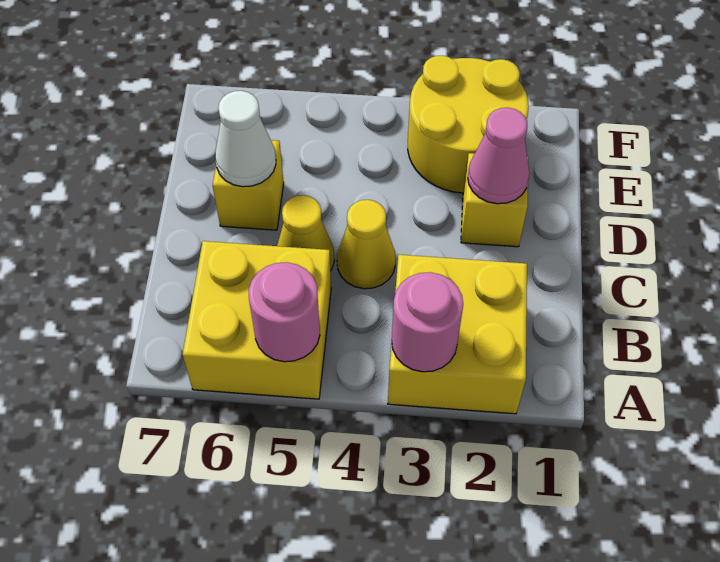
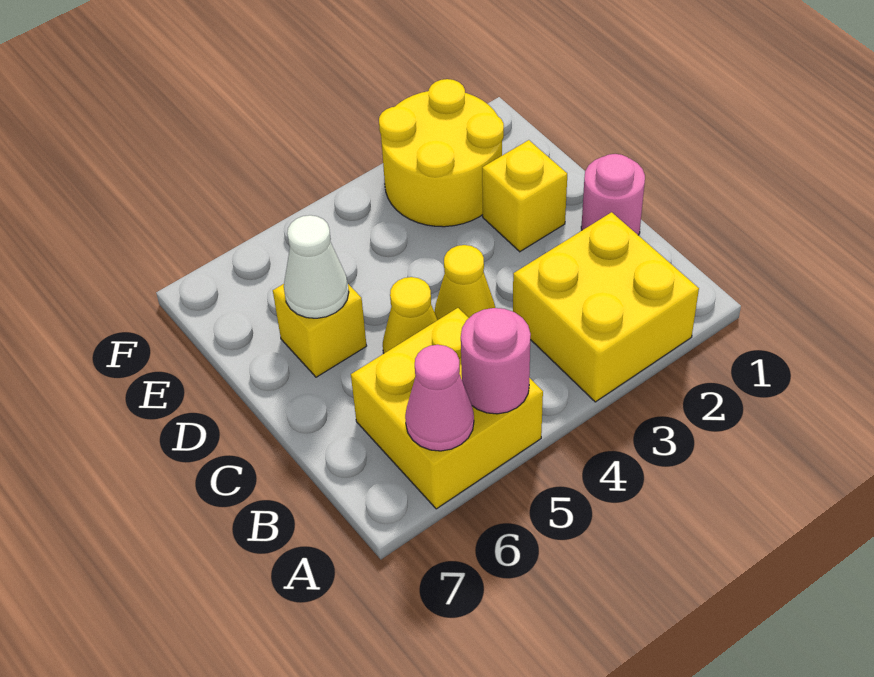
pink round brick A3 level 2 -> pink round brick C1 level 1
pink cone D2 level 2 -> pink cone A6 level 2

